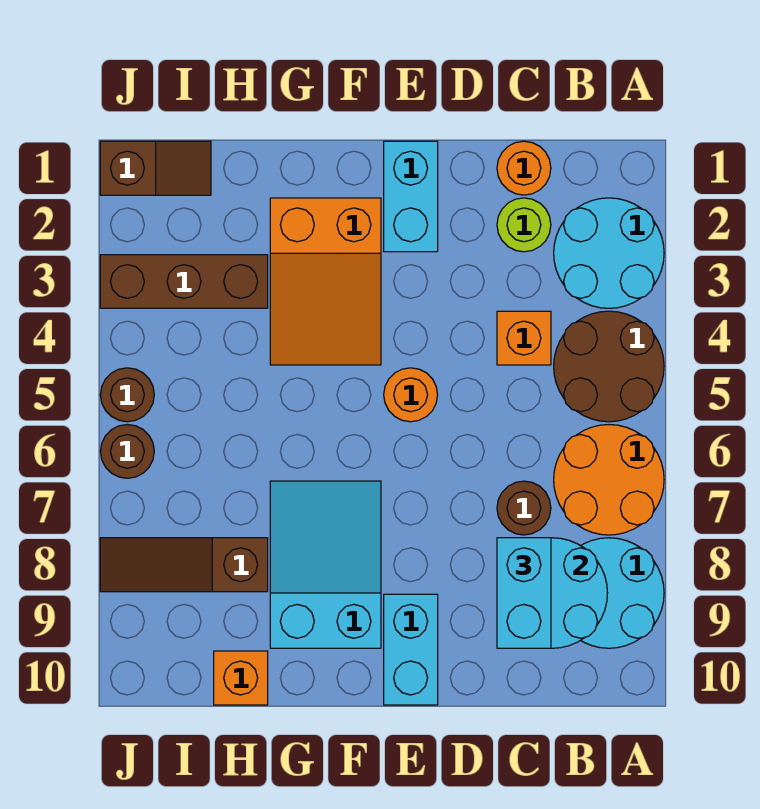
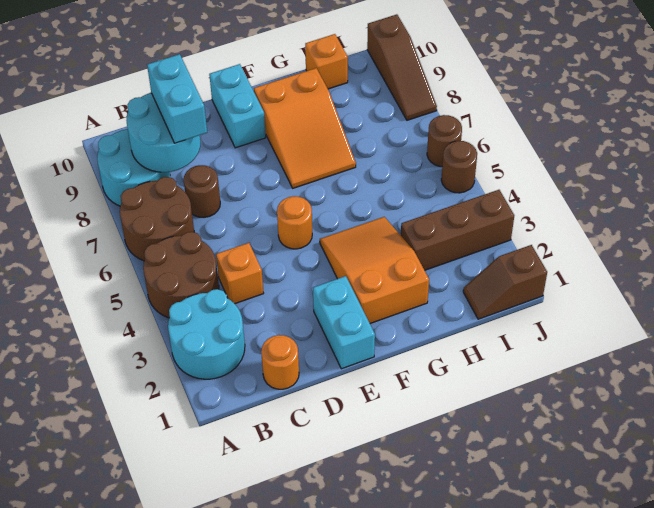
orange round brick A6:B7 level 1 -> brown round brick A6:B7 level 1
lime round brick C2 level 1 -> none
cyan slope F7:G9 level 1 top 9 -> orange slope F7:G9 level 1 top 9
brown slope H8:J8 level 1 top H -> brown slope J8:J10 level 1 top 10

